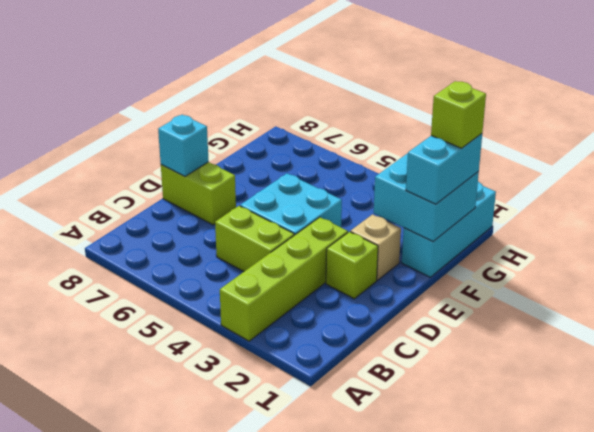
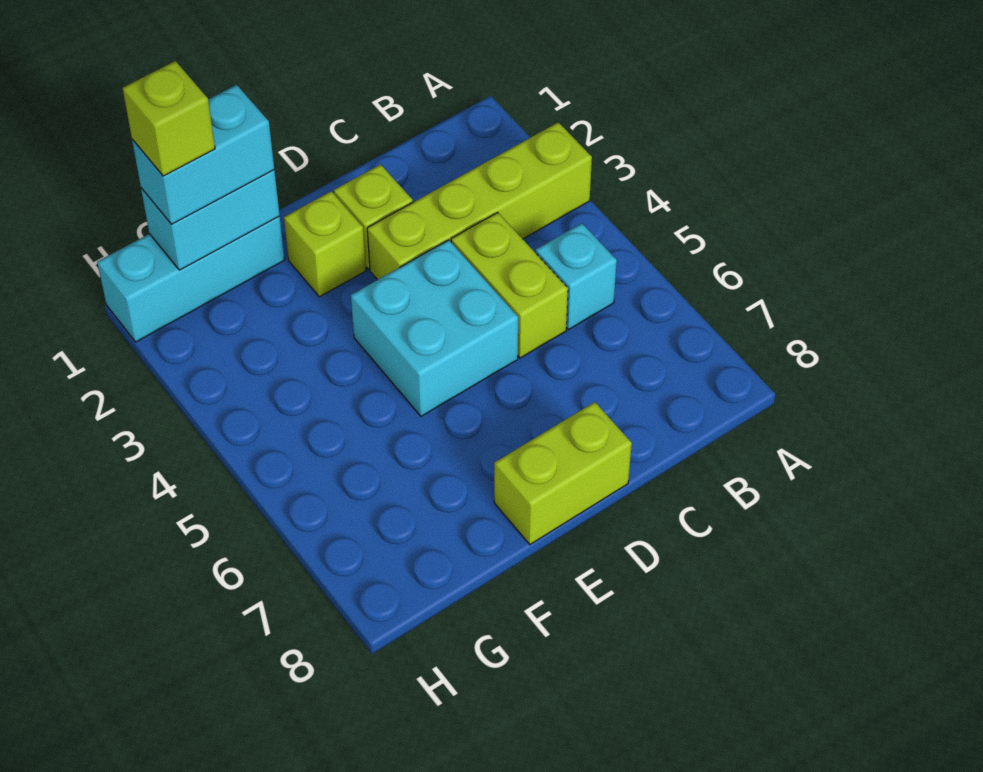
lime brick D7:D8 level 1 -> lime brick D8:E8 level 1
cyan brick D8 level 2 -> cyan brick B5 level 1
tan brick E2 level 1 -> lime brick E2 level 1
cyan brick F1:G2 level 2 -> cyan brick F1:G1 level 2

